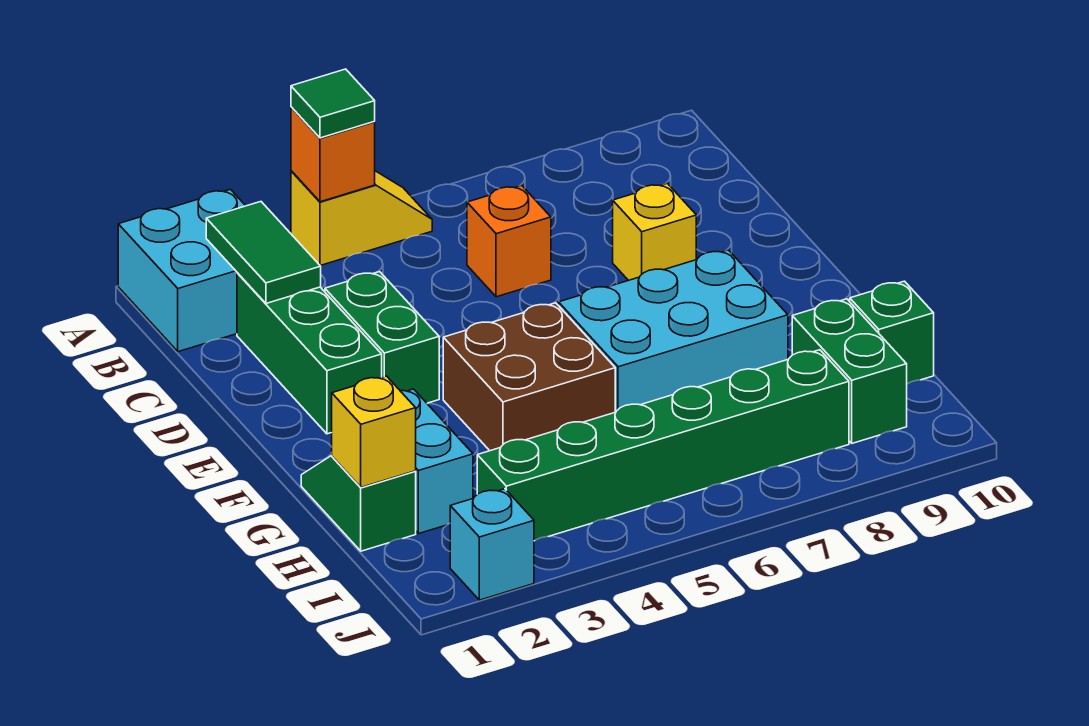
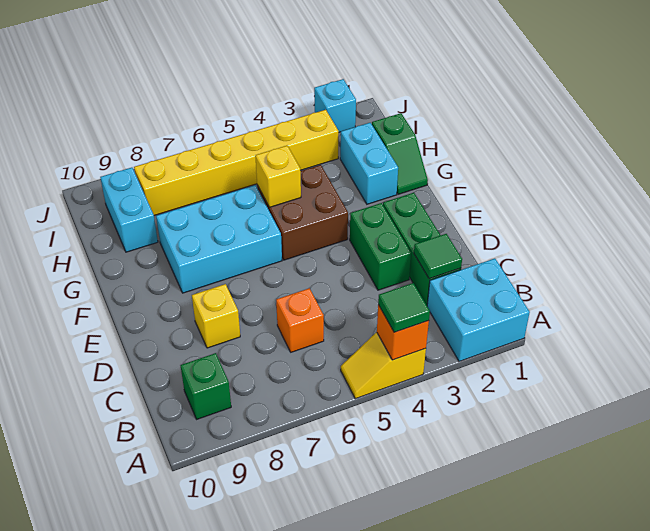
green tile B2:C2 level 2 -> green tile C2 level 2
yellow brick H1 level 2 -> yellow brick G5 level 2
green brick H9:I9 level 1 -> cyan brick H9:I9 level 1
green brick H10 level 1 -> green brick B9 level 1
green brick I3:I8 level 1 -> yellow brick I3:I8 level 1

